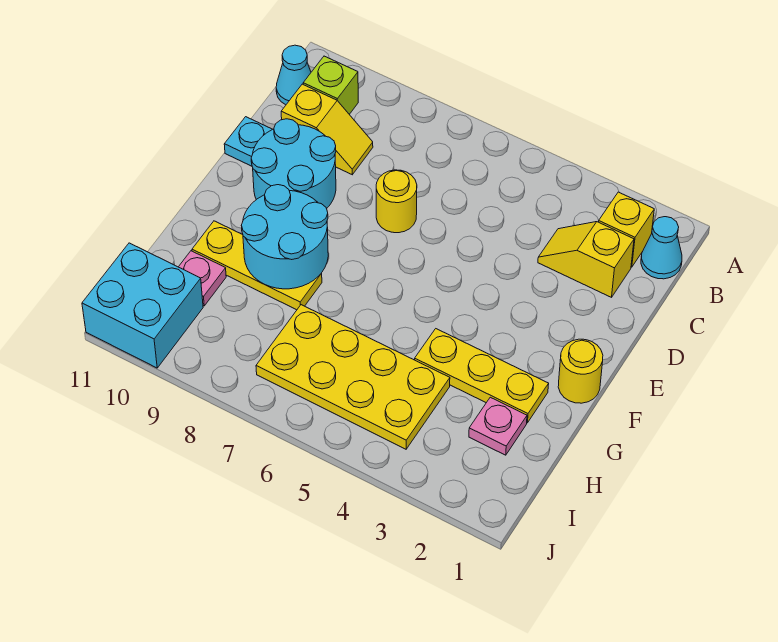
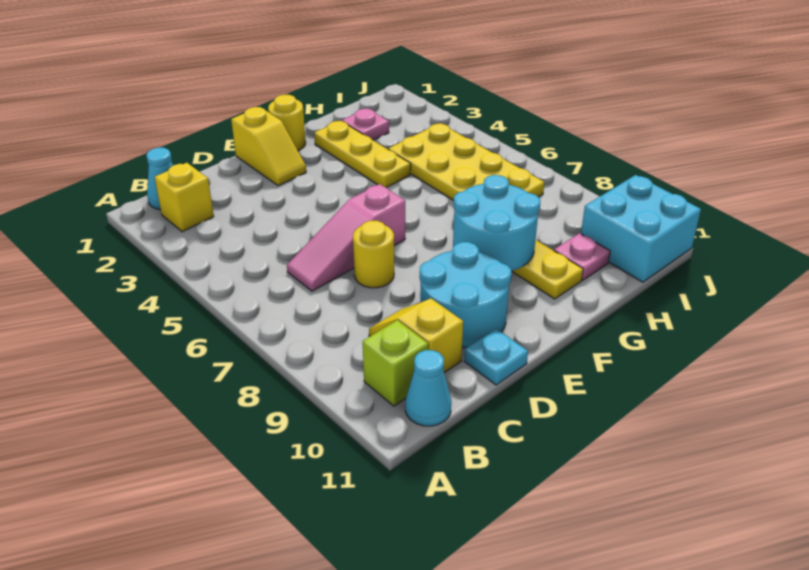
yellow slope C2:C3 level 1 top 2 -> yellow slope E1:E2 level 1 top 1
none -> pink slope C6:E6 level 1 top E

